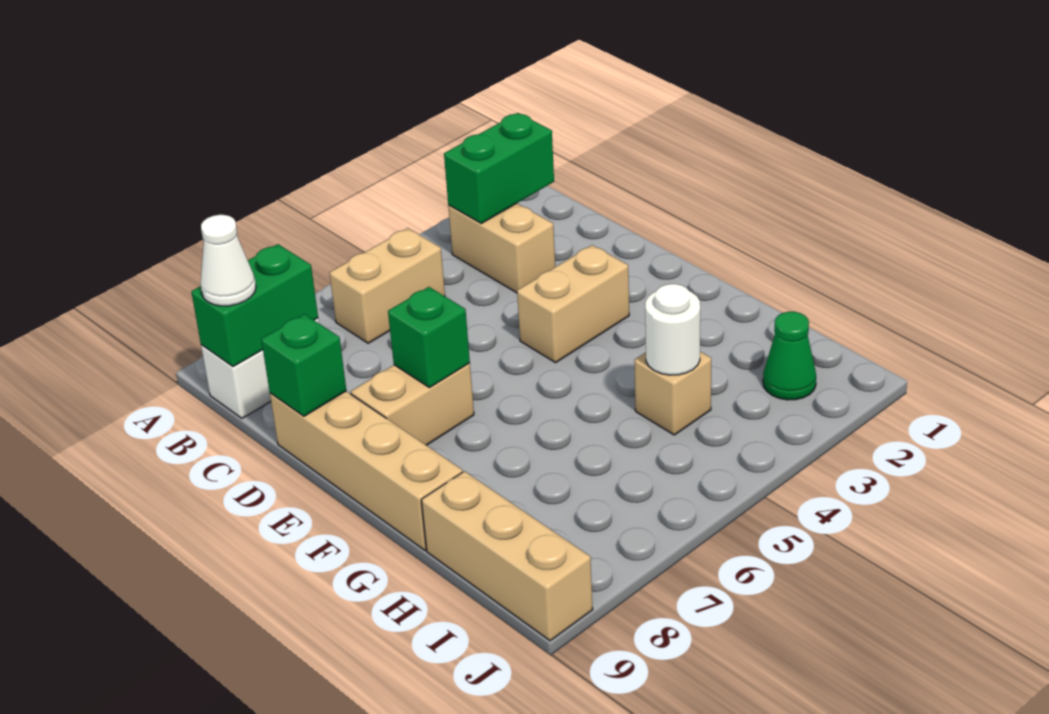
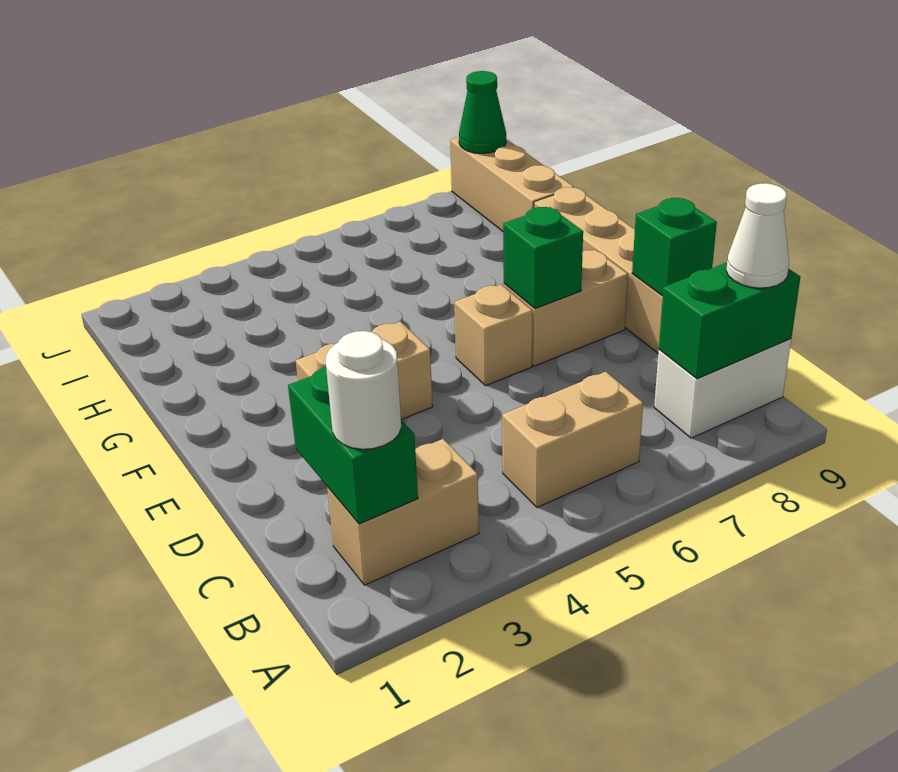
green brick B2:B3 level 2 -> green brick B2:C2 level 2
tan brick B3:C3 level 1 -> tan brick B2:B3 level 1
tan brick H4 level 1 -> tan brick E6 level 1
white round brick H4 level 2 -> white round brick B2 level 3
green cone I2 level 1 -> green cone J9 level 2

